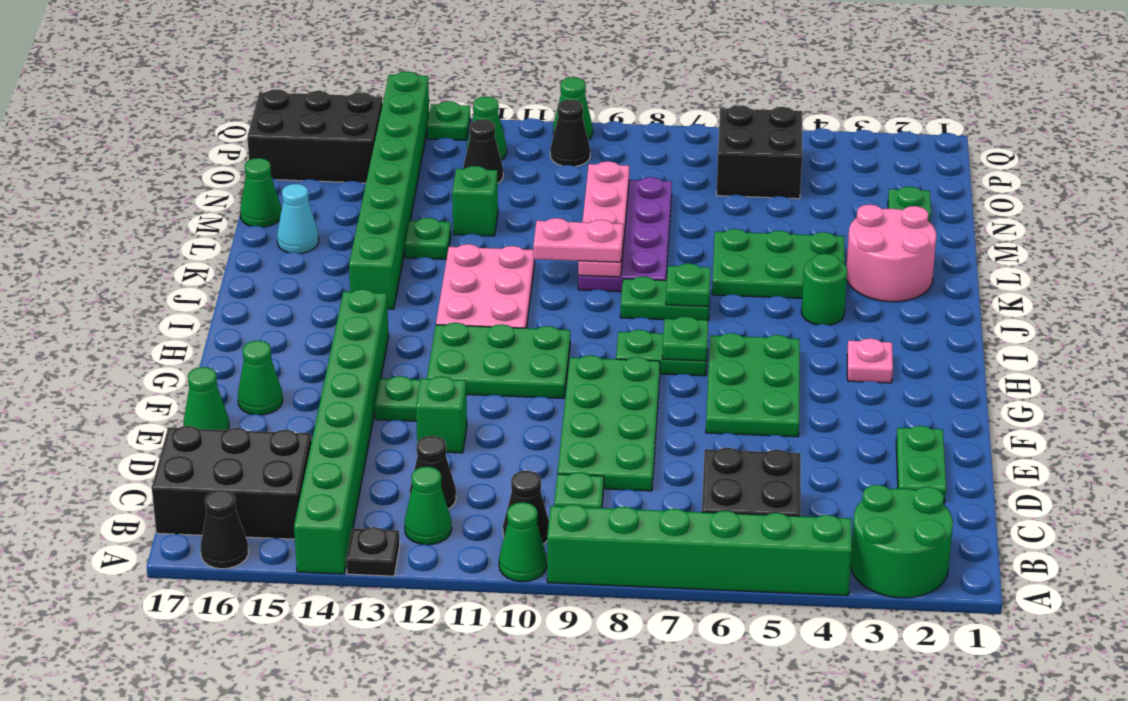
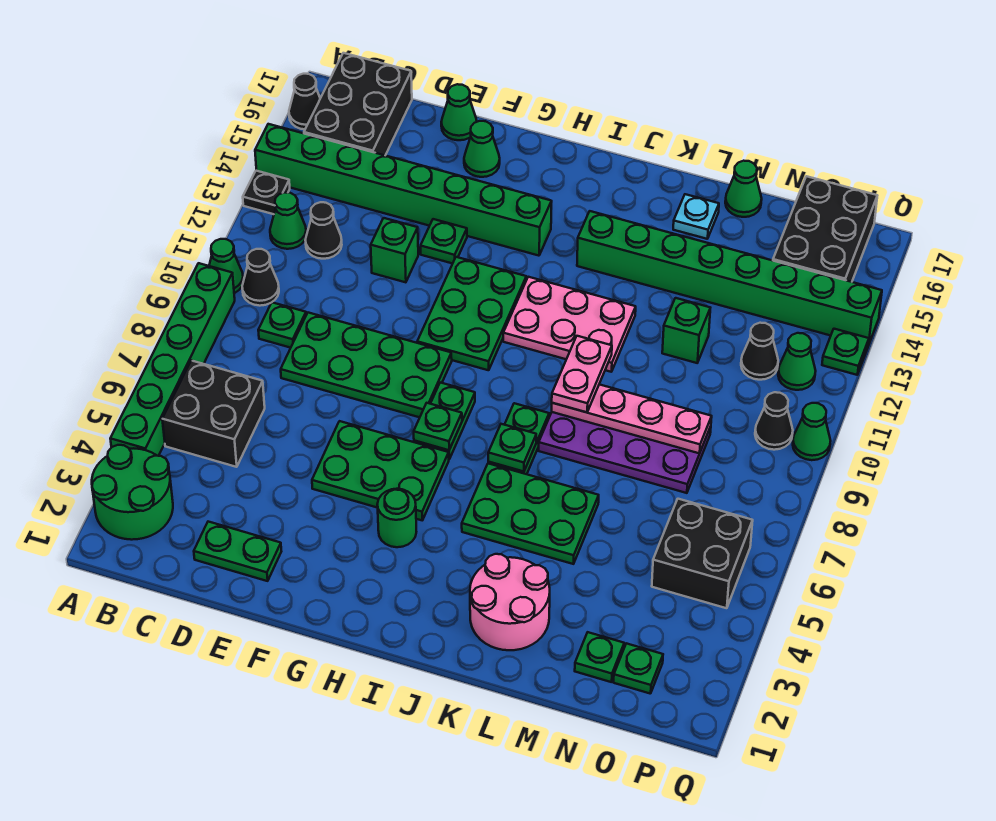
pink plate H3 level 1 -> none
green round brick J4 level 1 -> green round brick H4 level 1
green plate K4:L6 level 1 -> green plate J5:L6 level 1
green plate L13 level 1 -> green plate O2 level 1
cyan cone L16 level 1 -> cyan plate L16 level 1

